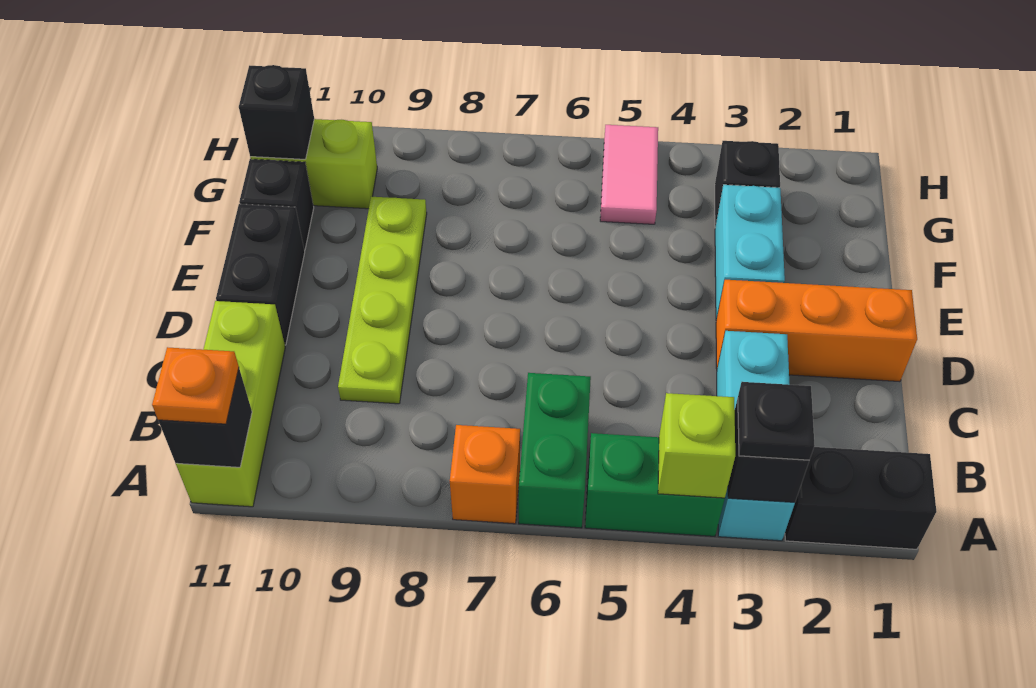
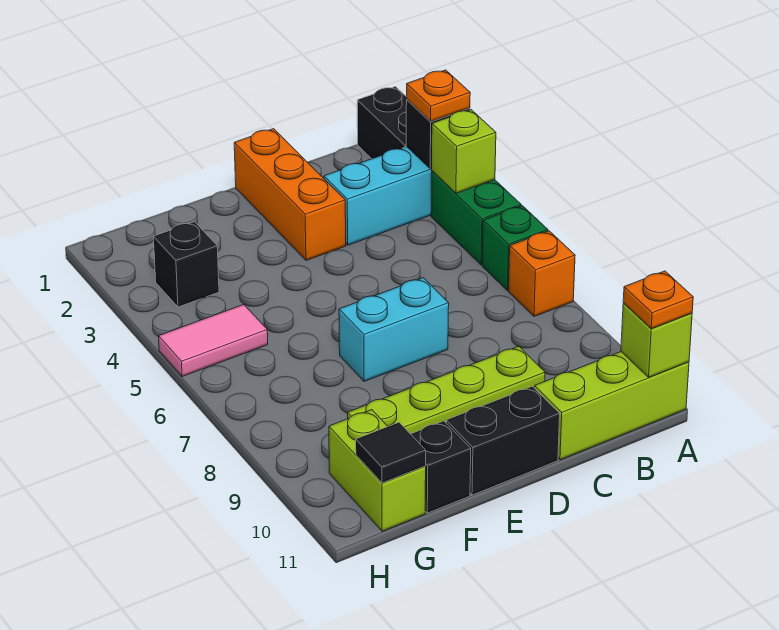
black plate A3 level 3 -> orange plate A3 level 3
green brick A6:B6 level 1 -> green brick A6 level 1
black brick A11 level 2 -> lime brick A11 level 2
cyan brick E3:F3 level 1 -> cyan brick D7:E7 level 1
black brick G11 level 2 -> black tile G11 level 2

